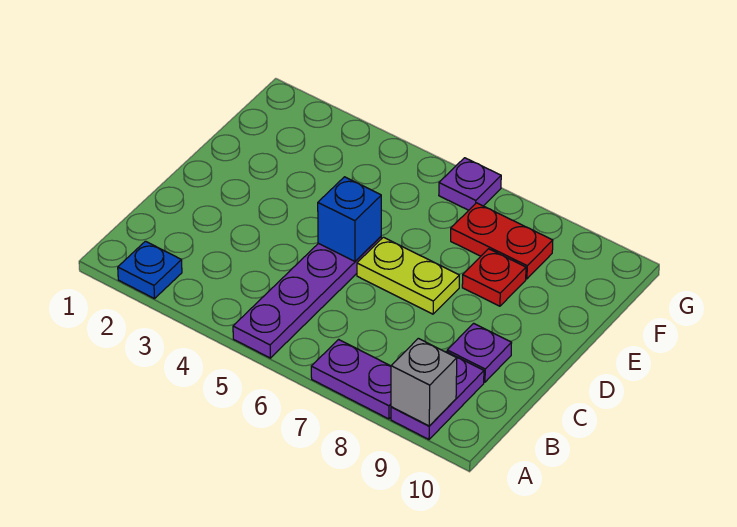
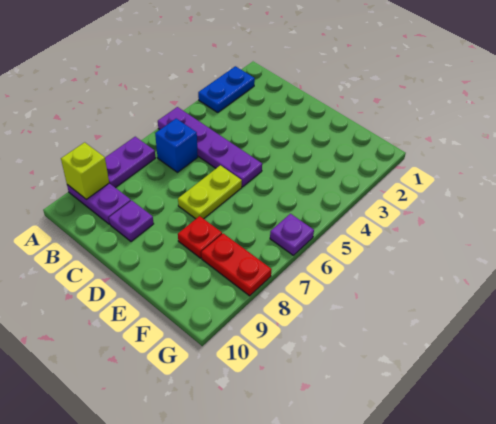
blue plate A2 level 1 -> blue plate A2:A3 level 1
grey brick A9 level 2 -> lime brick A9 level 2
blue brick D5 level 2 -> blue brick B6 level 1
red plate F7:F8 level 1 -> red plate F8:G8 level 1

